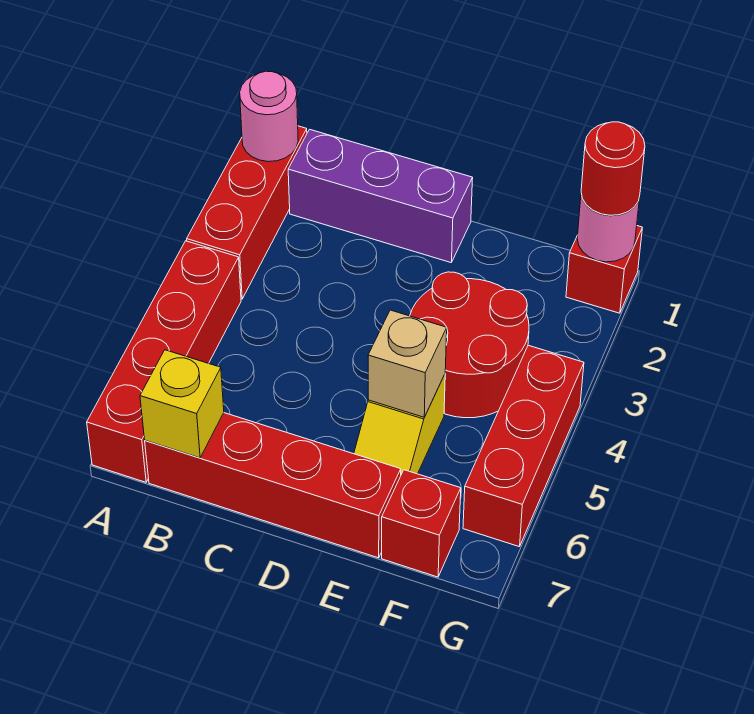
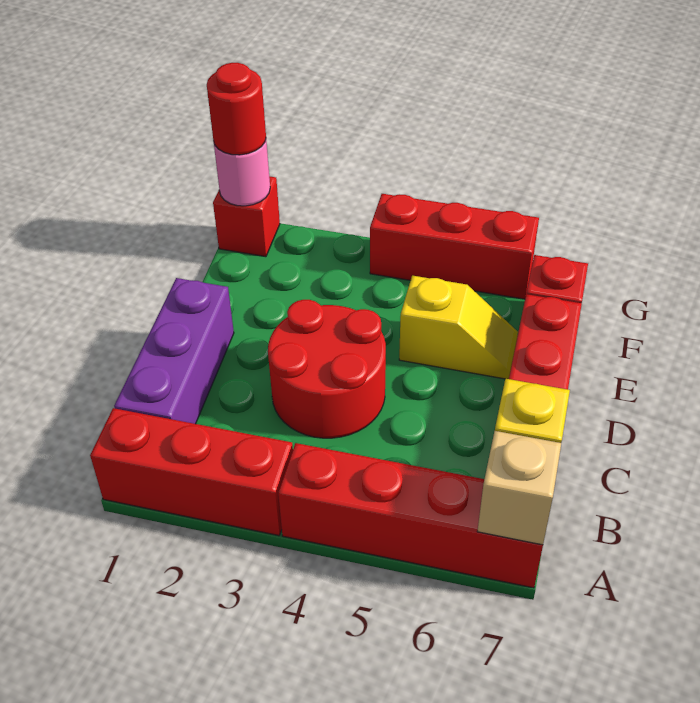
pink round brick A1 level 2 -> none
red round brick E3:F4 level 1 -> red round brick C3:D4 level 1
tan brick E5 level 2 -> tan brick A7 level 2

